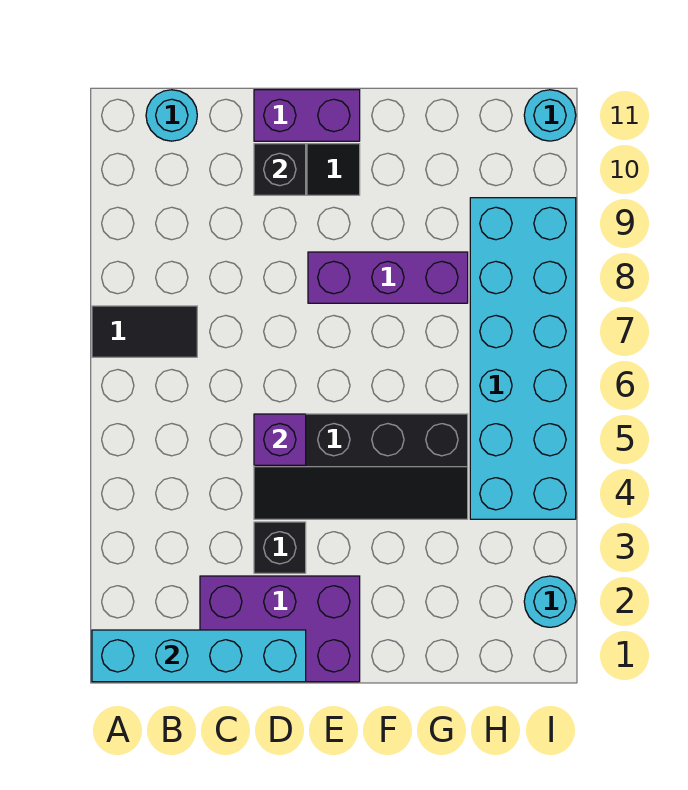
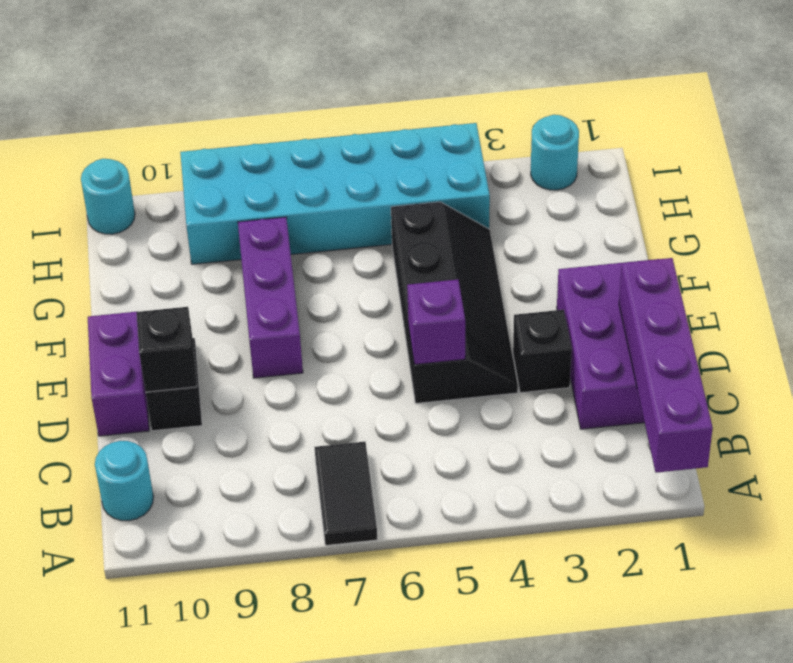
cyan brick A1:D1 level 2 -> purple brick A1:D1 level 2

